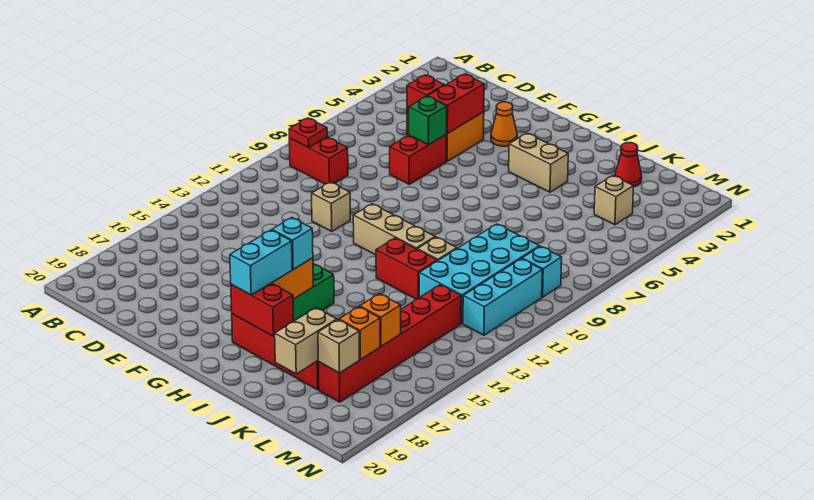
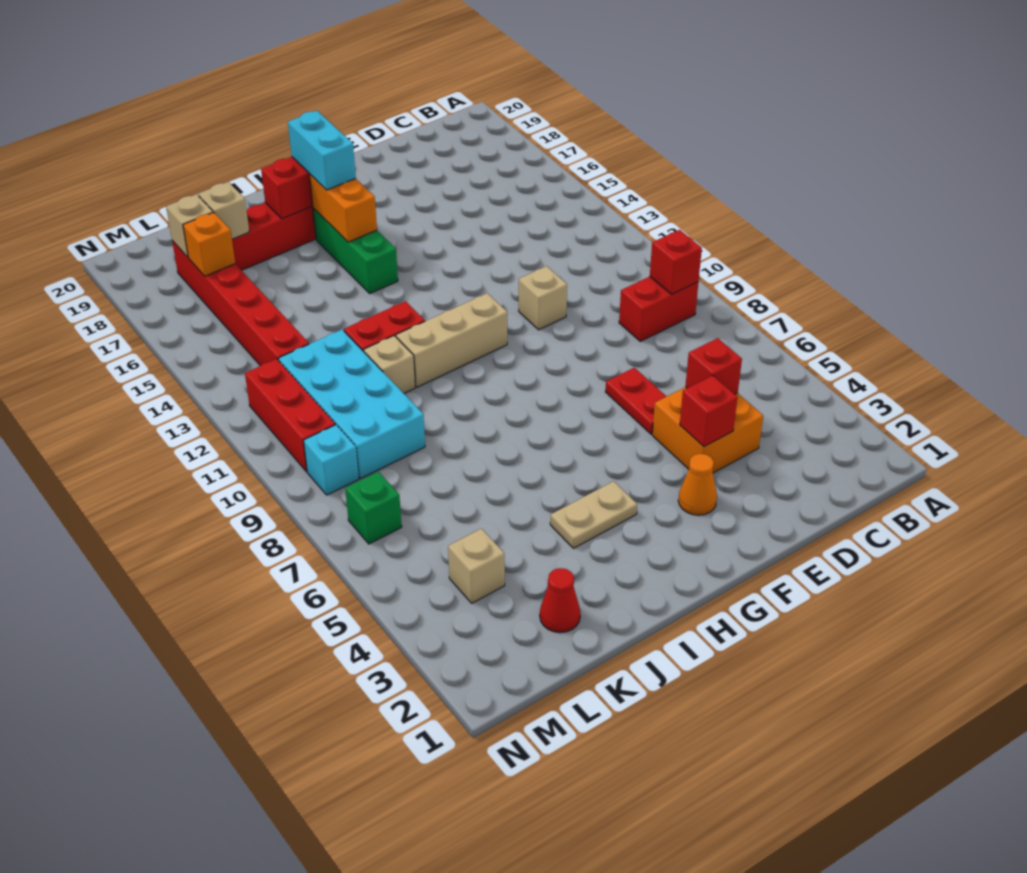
red plate B9 level 2 -> red brick B9 level 2
red brick E4:E5 level 2 -> red brick E4 level 2
red brick E6:E7 level 1 -> red plate E6:E7 level 1
green brick E6 level 2 -> green brick M7 level 1
tan brick H4:I4 level 1 -> tan plate H4:I4 level 1
cyan brick H16 level 3 -> none
tan brick K18:K19 level 2 -> tan brick K18 level 2
orange brick L16 level 2 -> none
cyan brick M10:M12 level 1 -> red brick M10:M12 level 1

